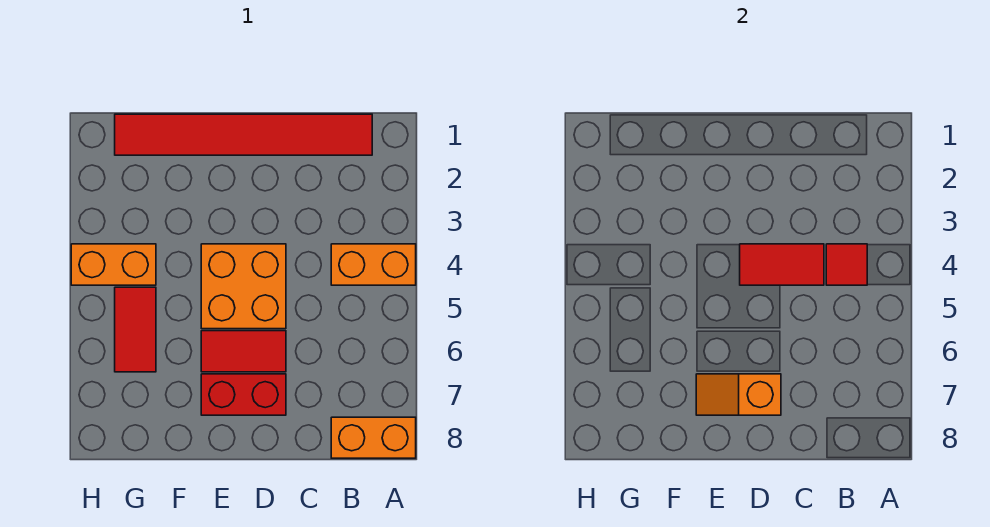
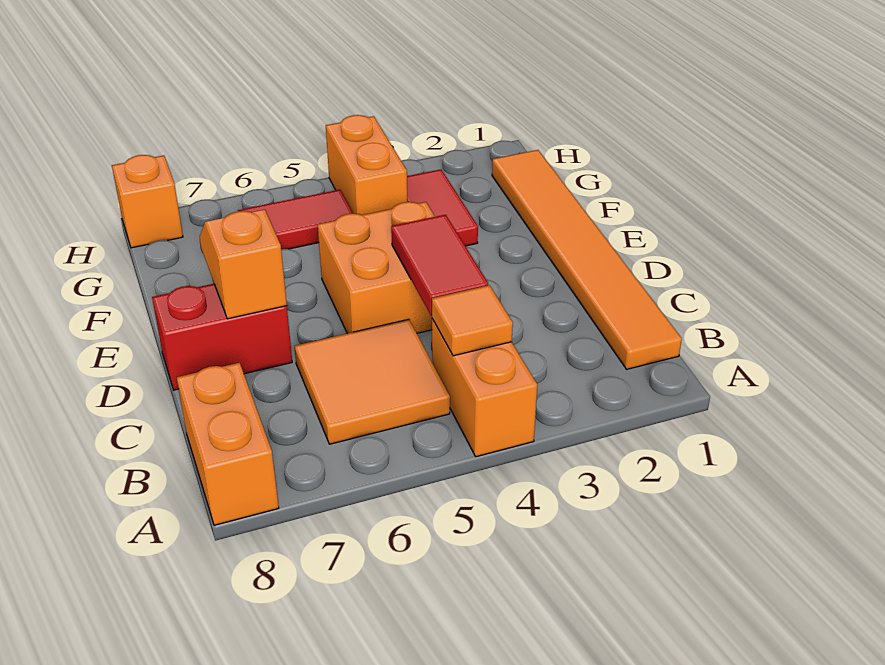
red tile B1:G1 level 1 -> orange tile B1:G1 level 1
red tile B4 level 2 -> orange tile B4 level 2
none -> orange tile B5:C6 level 1
red tile D6:E6 level 1 -> red tile F3:G3 level 1
red brick D7:E7 level 1 -> red brick D7:D8 level 1
none -> orange brick H8 level 1

